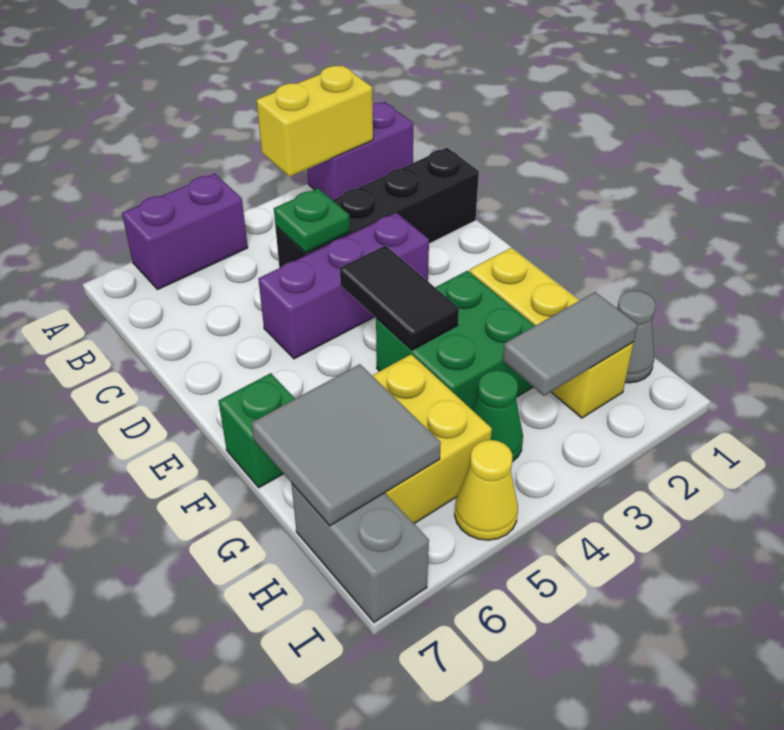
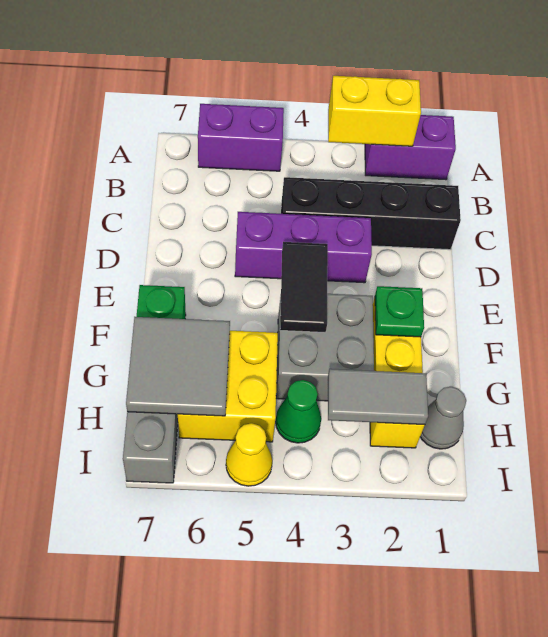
green plate C4 level 2 -> green plate F2 level 2
green brick F3:G4 level 1 -> grey brick F3:G4 level 1

